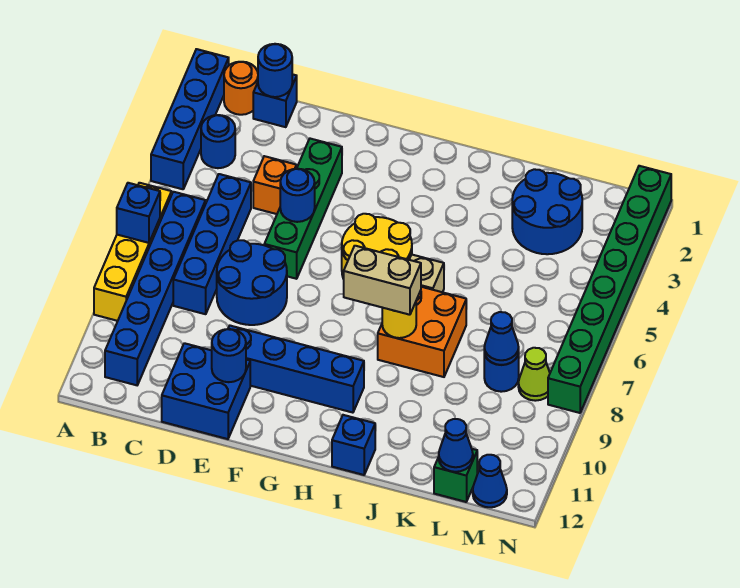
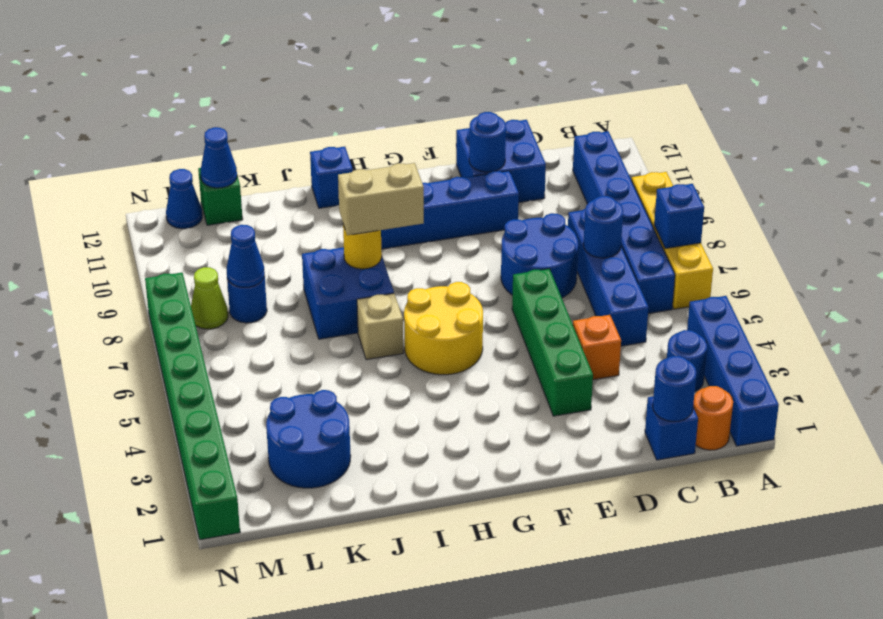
blue round brick E5 level 2 -> blue round brick C7 level 2
orange brick I7:J8 level 1 -> blue brick I7:J8 level 1

